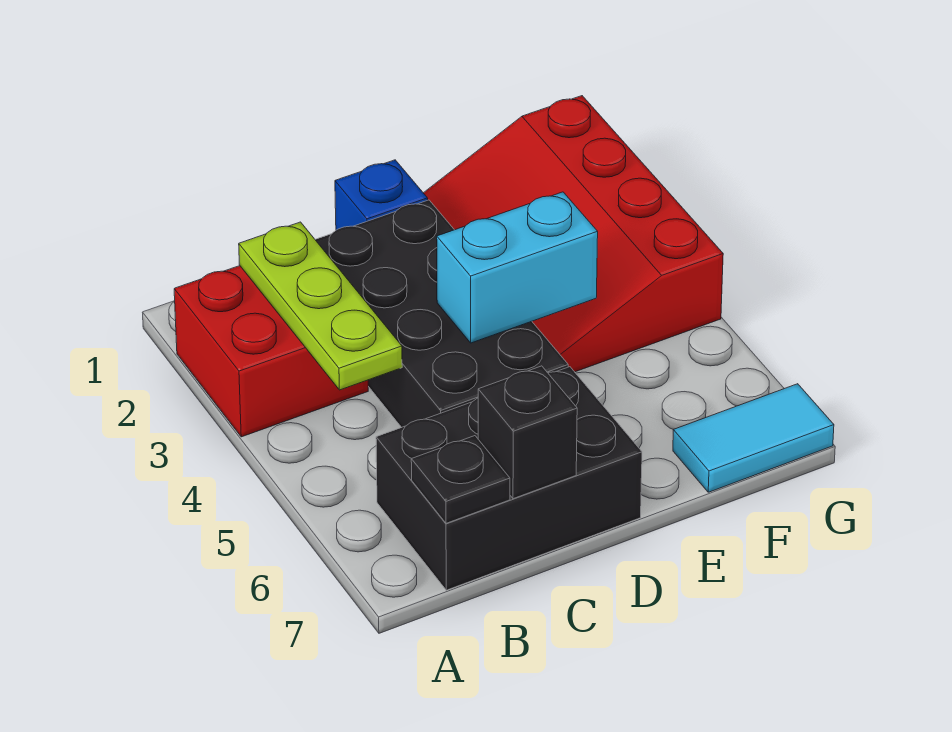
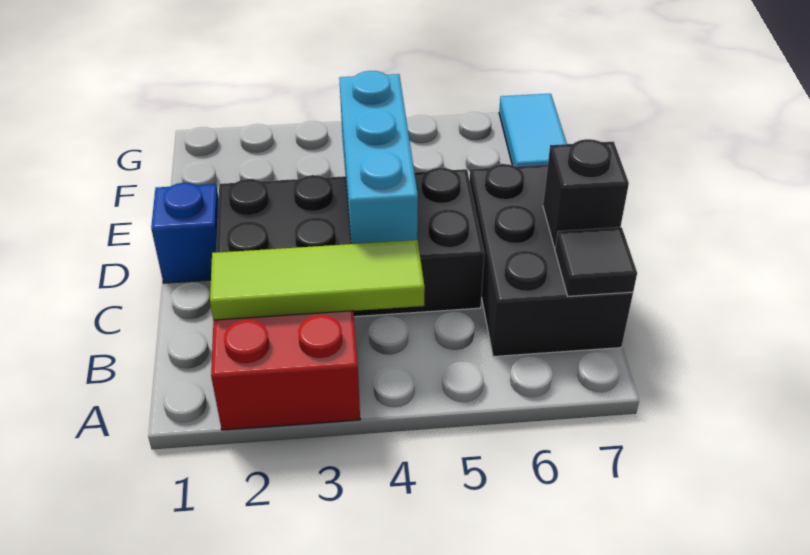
lime plate B2:B4 level 2 -> lime tile B2:B4 level 2
black plate B7 level 2 -> black tile B7 level 2
cyan brick D4:E4 level 2 -> cyan brick C4:E4 level 2
red slope E1:G4 level 1 top G -> none

